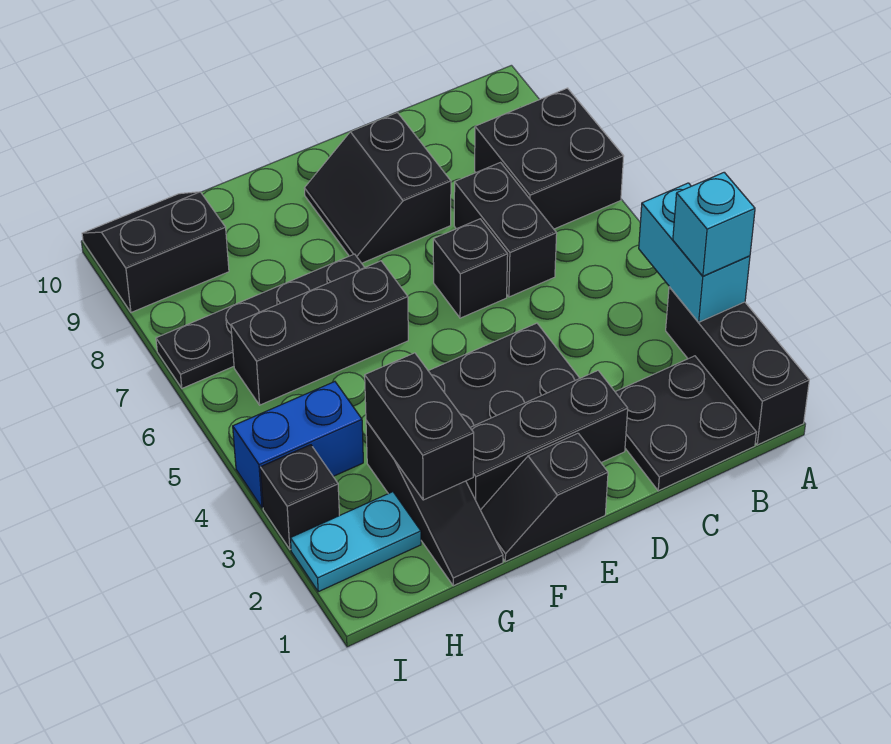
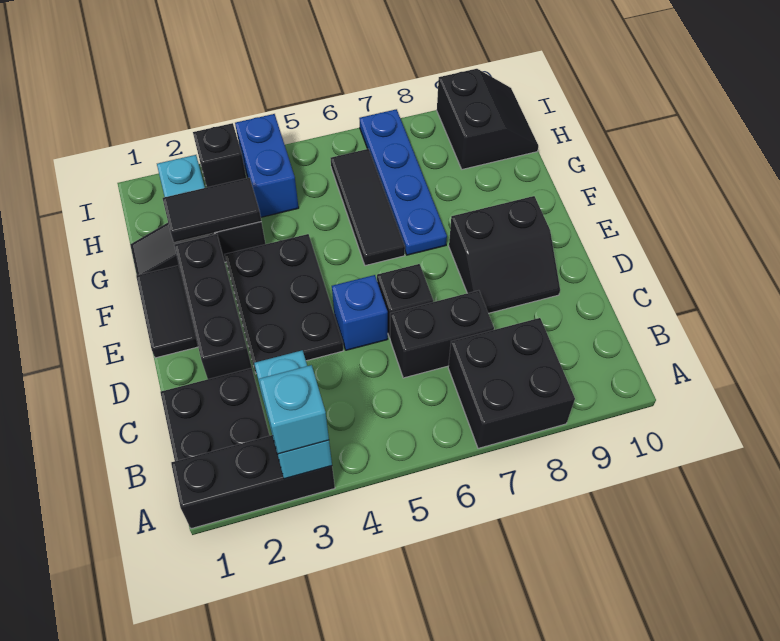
cyan brick A3:A4 level 2 -> cyan brick A3:B3 level 2
none -> blue brick D5 level 1
black slope D8:E9 level 1 top D -> black slope D8:E9 level 1 top E
black slope E1:F1 level 1 top E -> black tile E1:F1 level 1
black brick F6:H6 level 1 -> black tile F6:H6 level 1
black plate F7:I7 level 1 -> blue plate F7:I7 level 1
black brick G2:G3 level 2 -> black tile G2:G3 level 2

